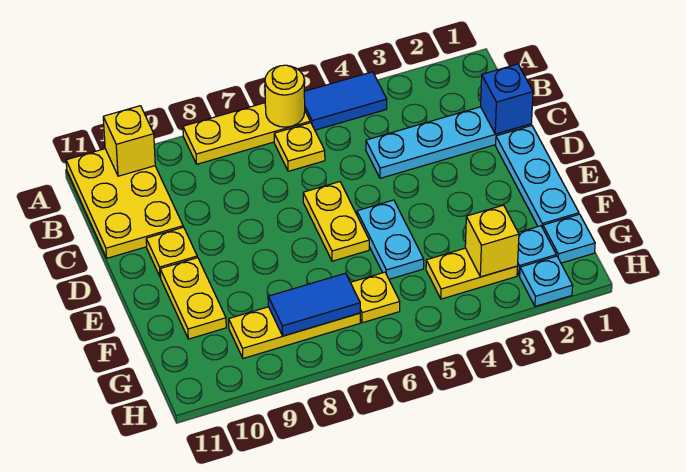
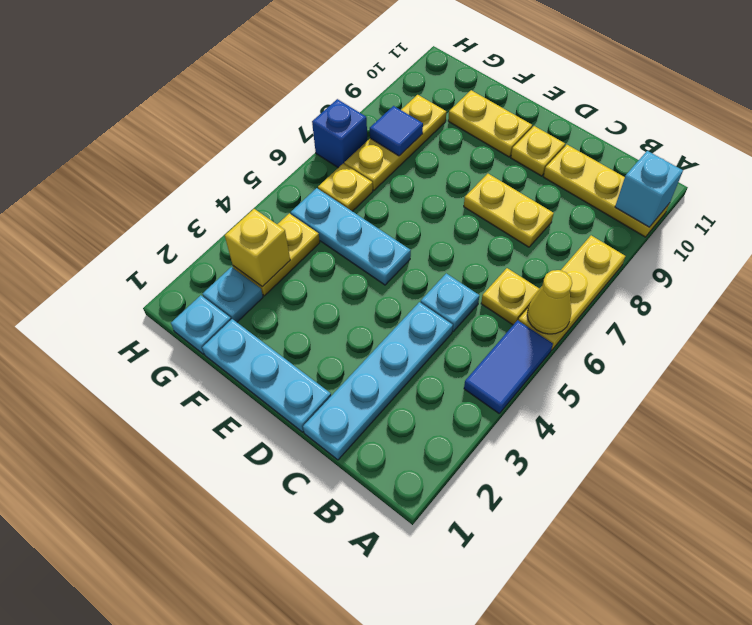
yellow round brick A6 level 2 -> yellow cone A6 level 2
yellow plate A10:C11 level 1 -> yellow plate A10:C10 level 1
yellow brick A10 level 2 -> cyan brick A10 level 2
blue brick C1 level 2 -> blue brick H7 level 1
yellow plate D6:E6 level 1 -> yellow plate C8:D8 level 1
cyan plate E5:F5 level 1 -> cyan plate E5:G5 level 1
blue tile G7:G8 level 2 -> blue tile G8 level 2
cyan plate H2 level 1 -> cyan plate C5 level 1

